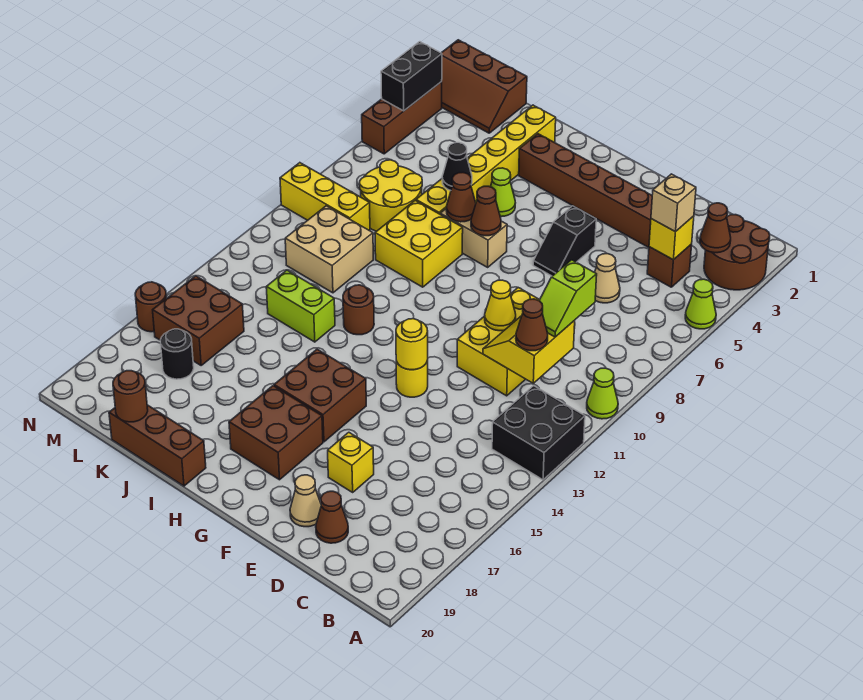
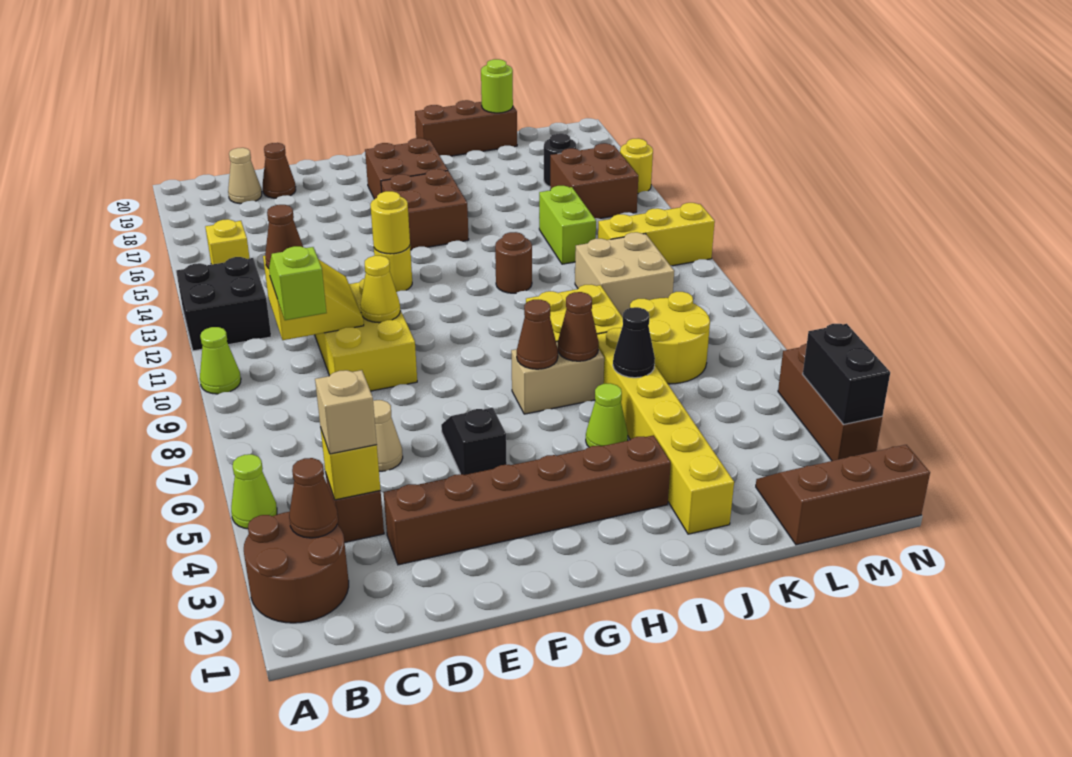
yellow brick E17 level 1 -> yellow brick B15 level 1
tan cone E19 level 1 -> tan cone C19 level 1
lime brick J13:K13 level 1 -> lime brick K13:K14 level 1
brown round brick K20 level 2 -> lime round brick K20 level 2
yellow brick L9:N9 level 1 -> yellow brick L12:N12 level 1
brown round brick N16 level 1 -> yellow round brick N16 level 1

